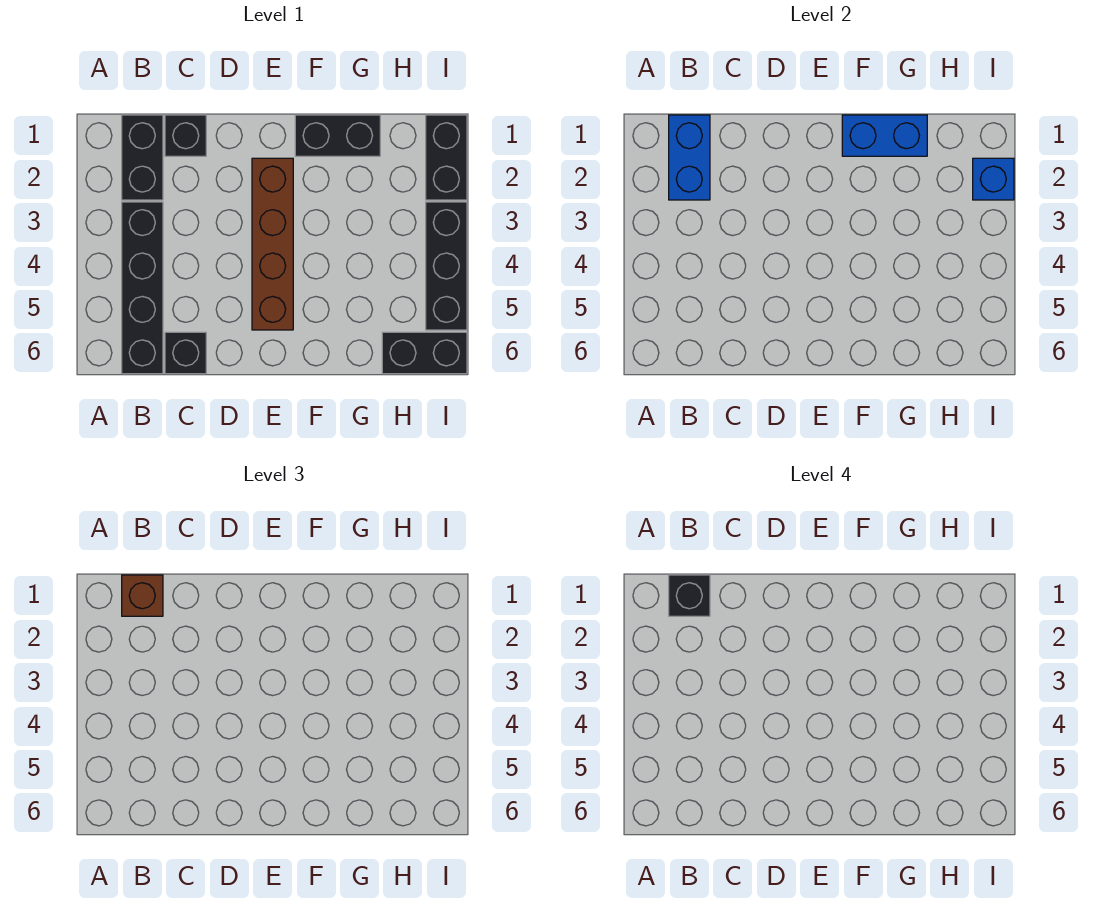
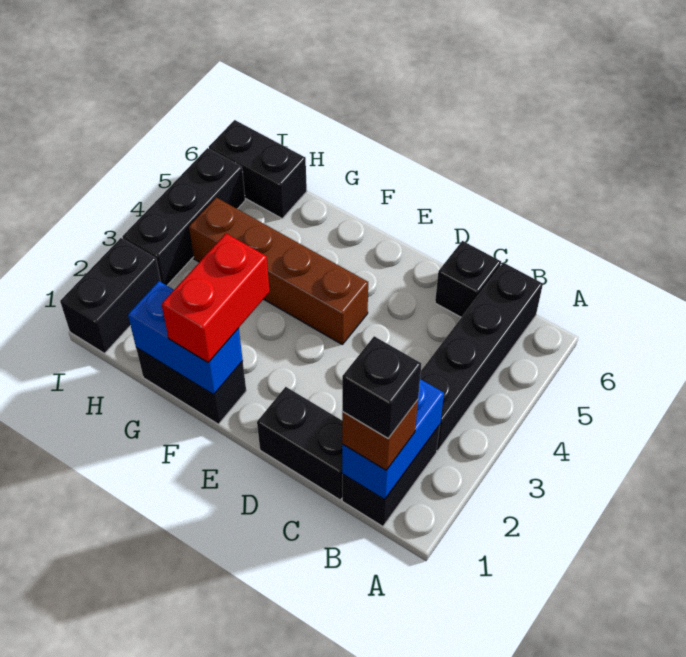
black brick C1 level 1 -> black brick C1:D1 level 1
brown brick E2:E5 level 1 -> brown brick E4:H4 level 1
none -> red brick F1:F2 level 3
blue brick I2 level 2 -> none

